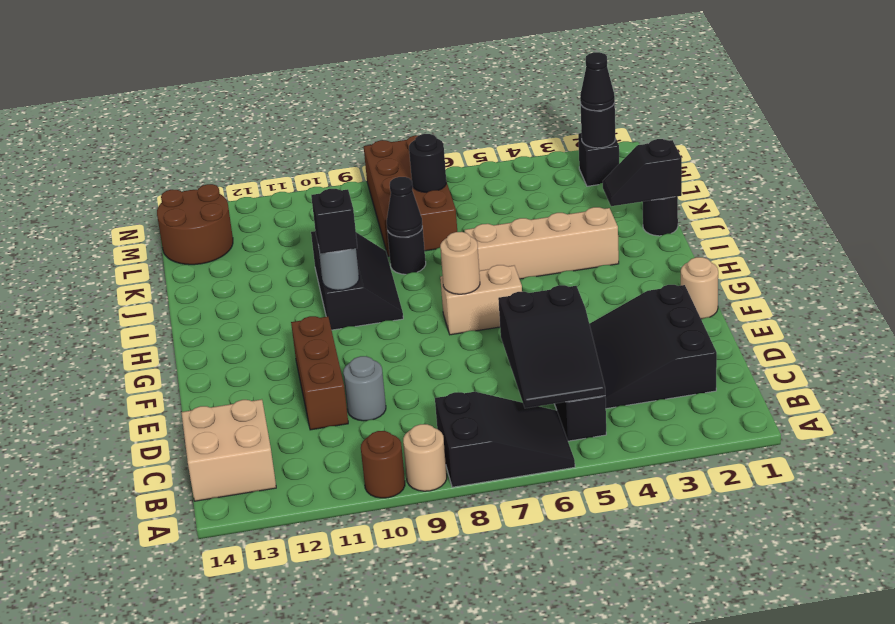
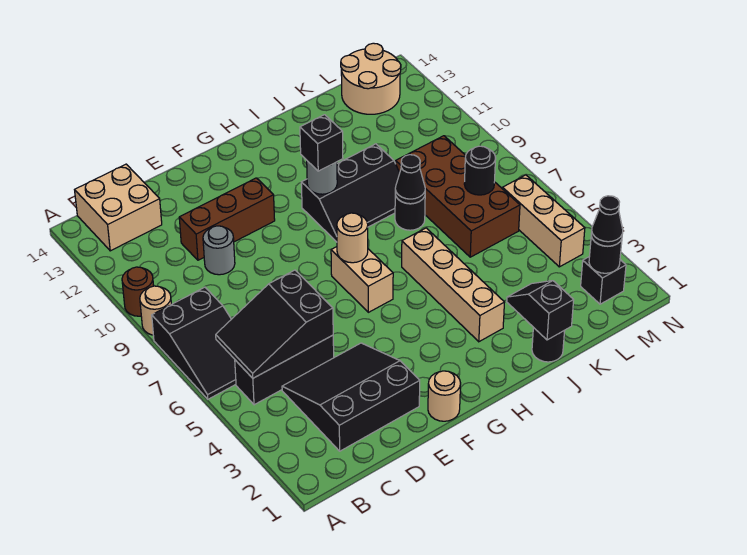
brown brick K7:N8 level 1 -> brown brick K6:L9 level 1
brown round brick L13:M14 level 1 -> tan round brick L13:M14 level 1
none -> tan brick M4:M6 level 1

